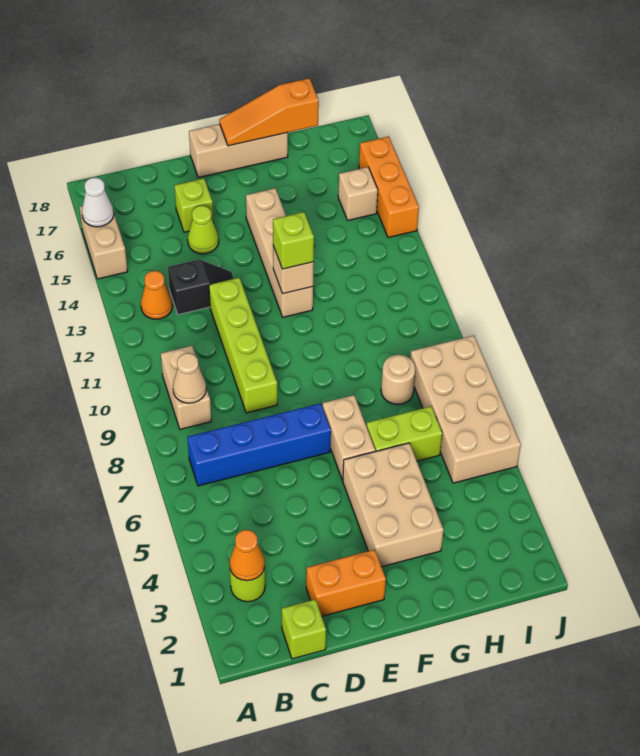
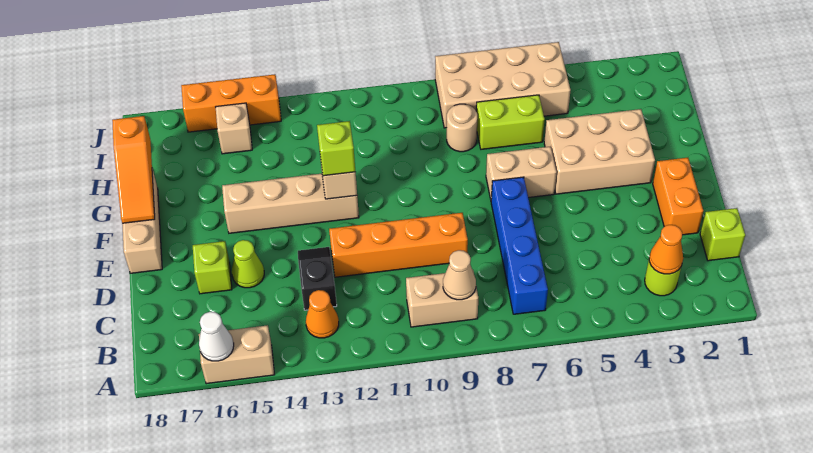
lime brick D9:D12 level 1 -> orange brick D9:D12 level 1
lime brick G6:H6 level 1 -> lime brick H6:H7 level 1

